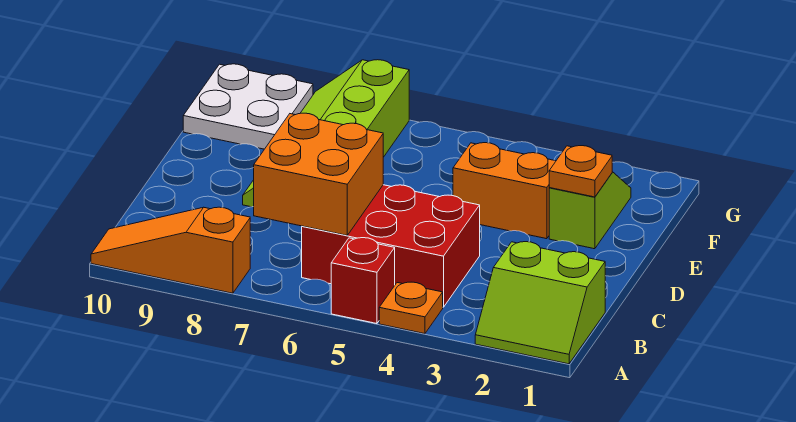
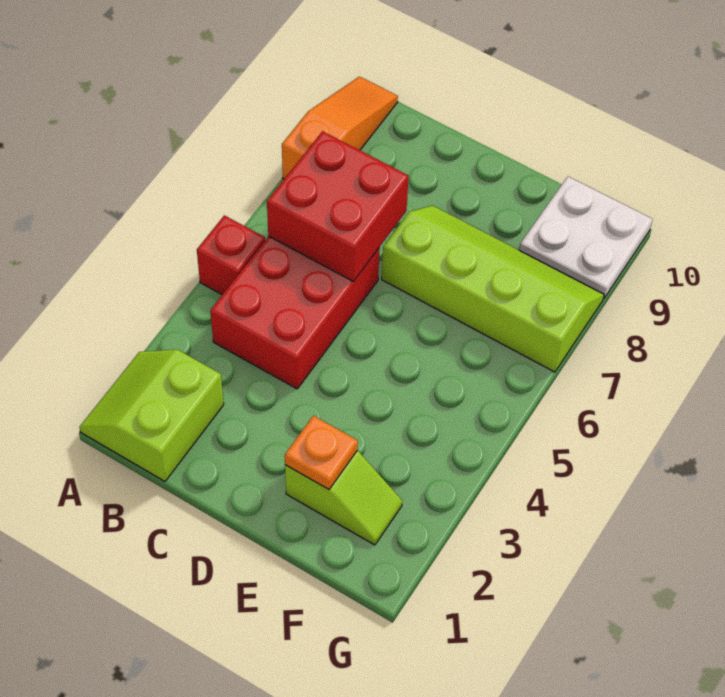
orange plate A4 level 1 -> none
orange brick B6:C7 level 2 -> red brick B6:C7 level 2
orange brick E3:E4 level 1 -> none

